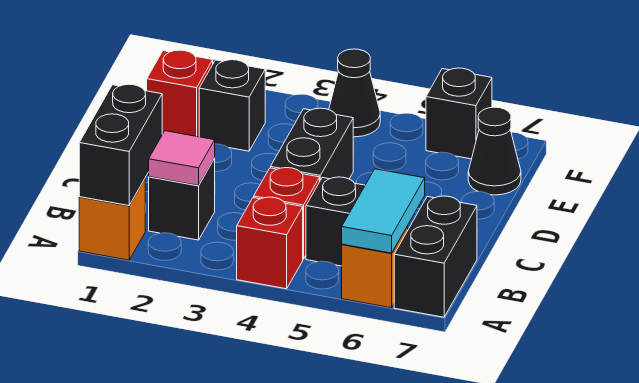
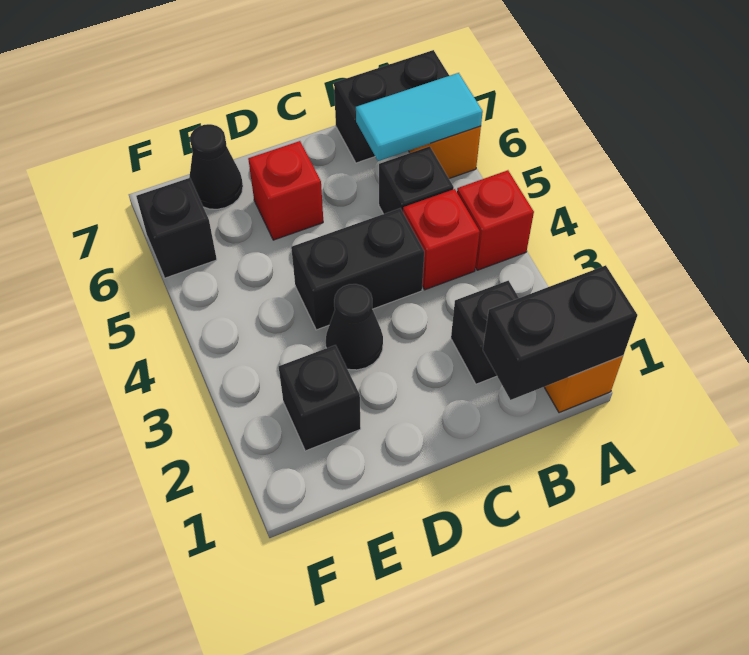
pink tile B2 level 2 -> none
red brick E1 level 1 -> red brick D6 level 1
black cone F4 level 1 -> black cone D3 level 1

